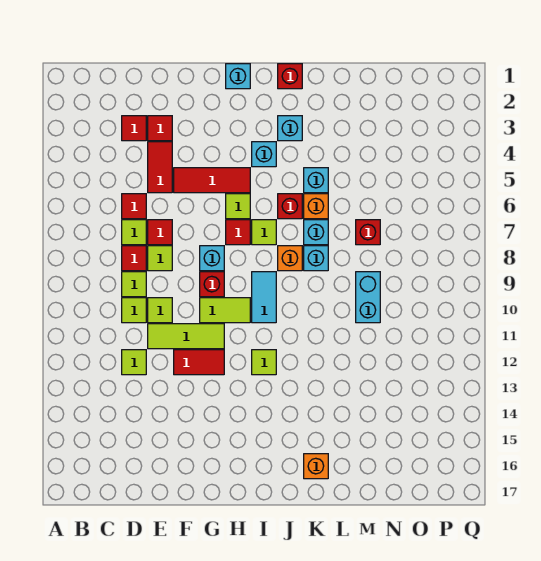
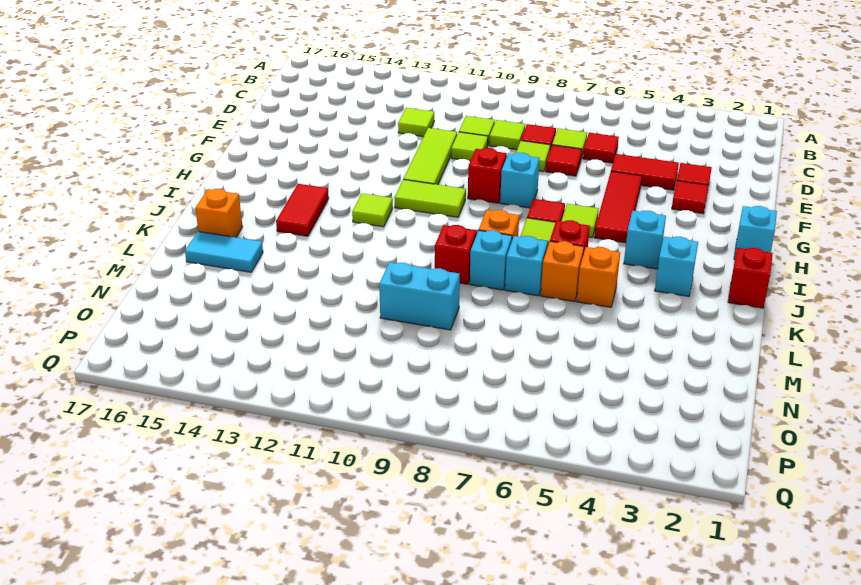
red tile D3 level 1 -> red tile F3 level 1
red tile F12:G12 level 1 -> red tile I14:J14 level 1
lime tile G10:H10 level 1 -> lime tile H10:H11 level 1
cyan tile I9:I10 level 1 -> cyan tile L15:L16 level 1
cyan brick K5 level 1 -> orange brick K5 level 1
red brick M7 level 1 -> red brick K9 level 1

